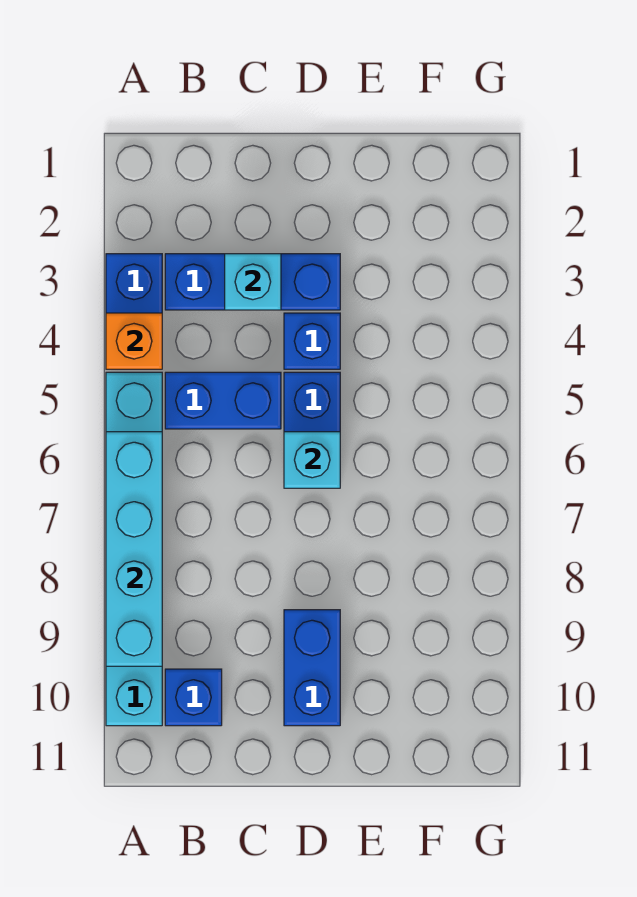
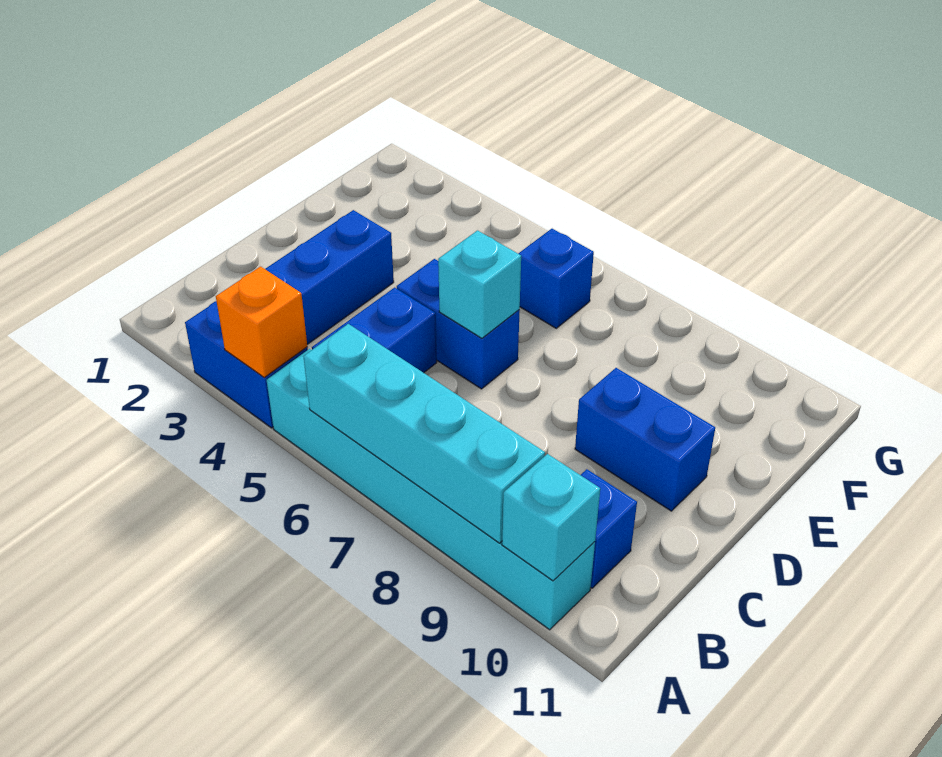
cyan brick C3 level 2 -> cyan brick A10 level 2
blue brick D4 level 1 -> blue brick F6 level 1

